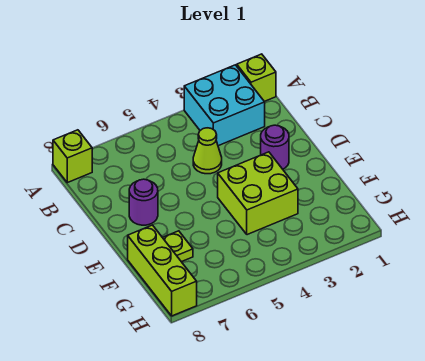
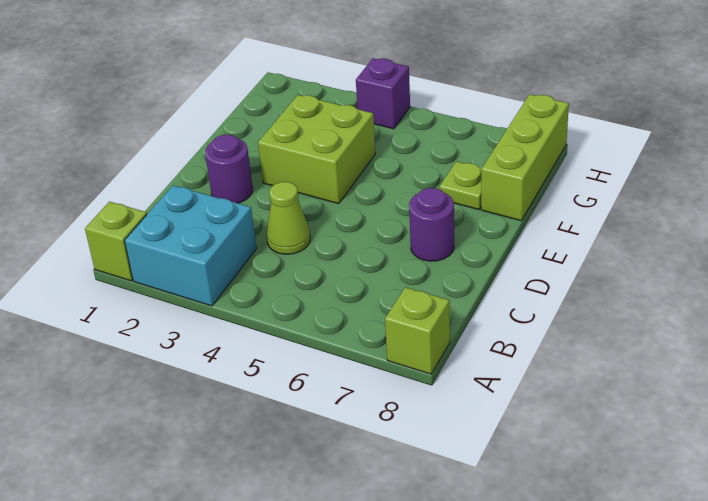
none -> purple brick H4 level 1

